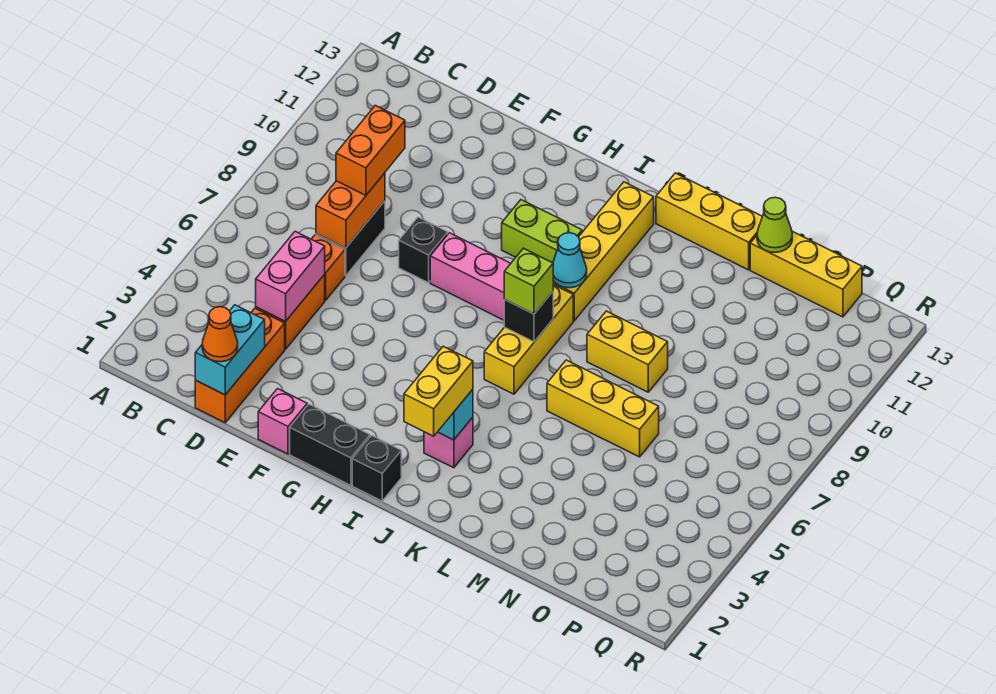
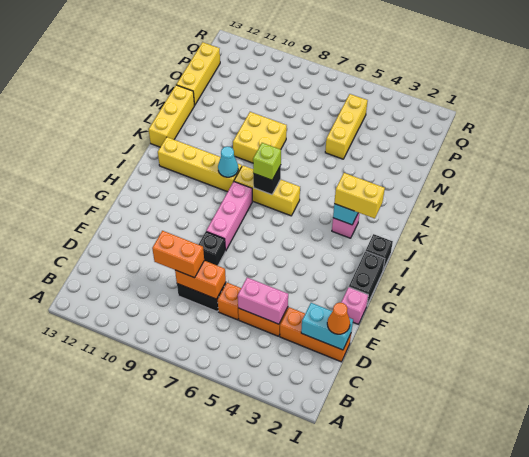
lime brick H10:I10 level 1 -> none
yellow brick L6:N6 level 1 -> yellow brick N5:P5 level 1
yellow brick L8:M8 level 1 -> yellow brick L8:M9 level 1
lime cone N13 level 2 -> none

